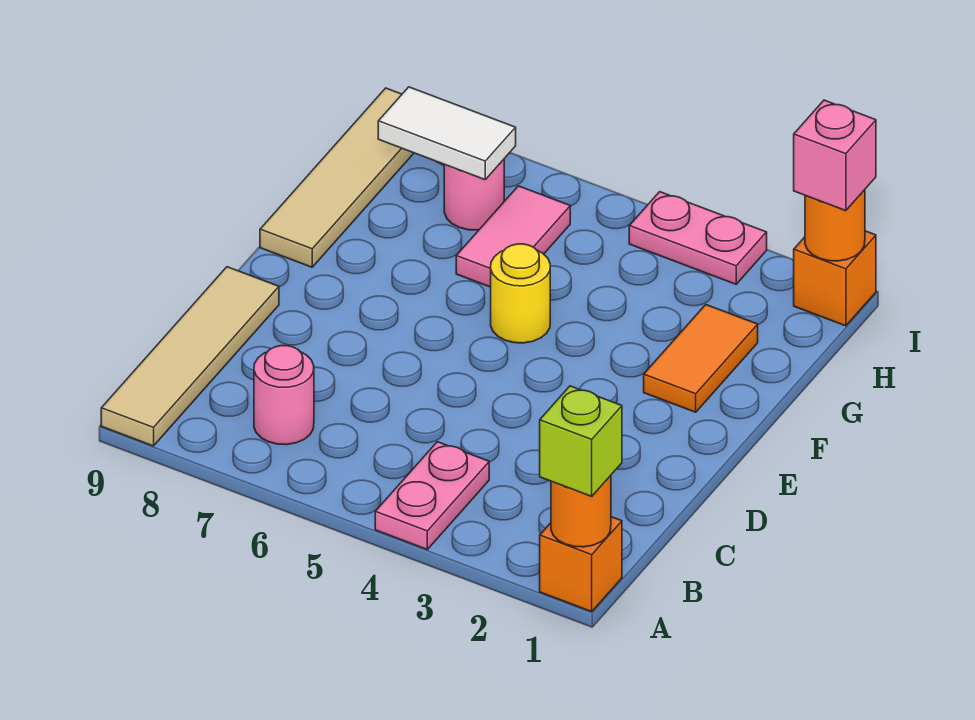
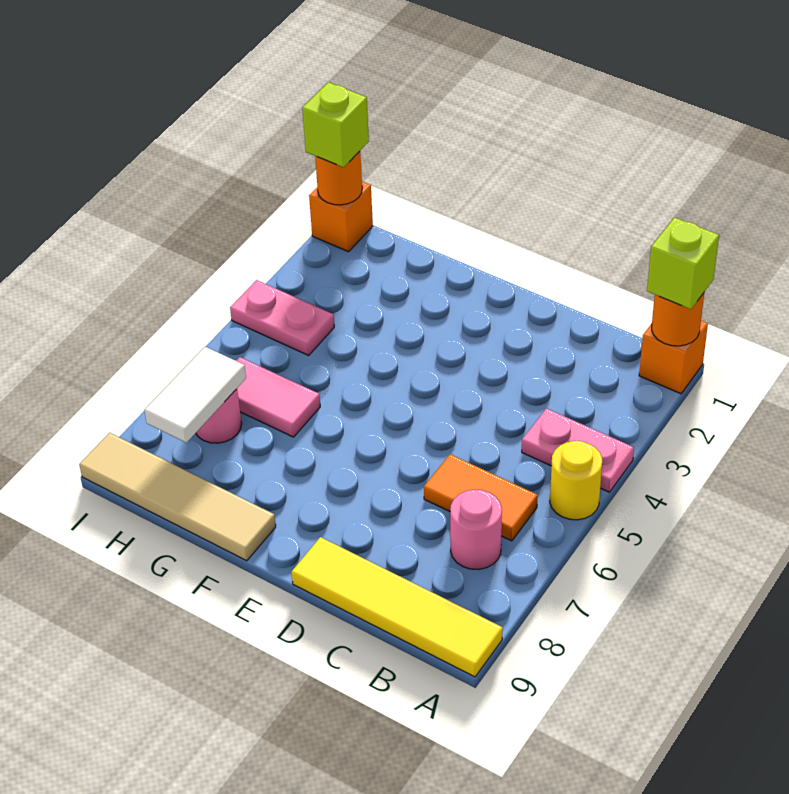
tan tile A9:D9 level 1 -> yellow tile A9:D9 level 1
orange tile F2:G2 level 1 -> orange tile B6:C6 level 1
yellow round brick F5 level 1 -> yellow round brick A5 level 1
pink brick I1 level 3 -> lime brick I1 level 3
pink plate I3:I4 level 1 -> pink plate H4:I4 level 1

